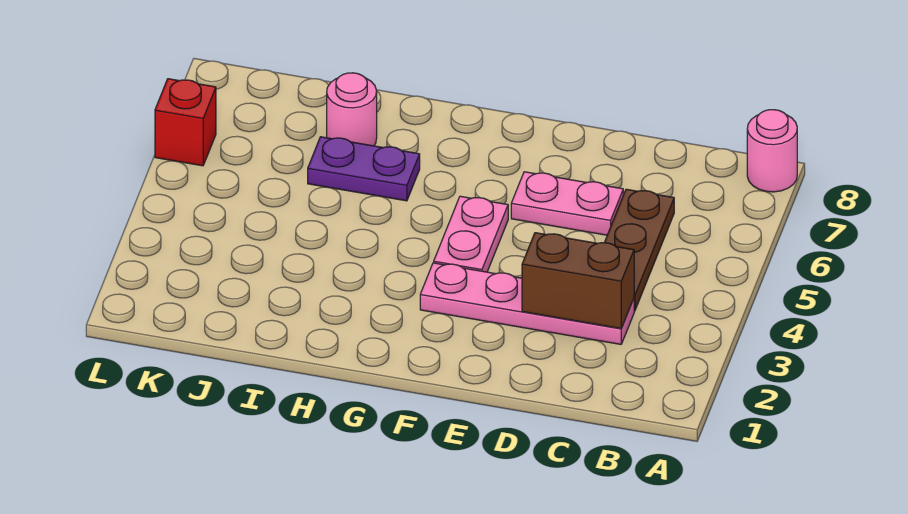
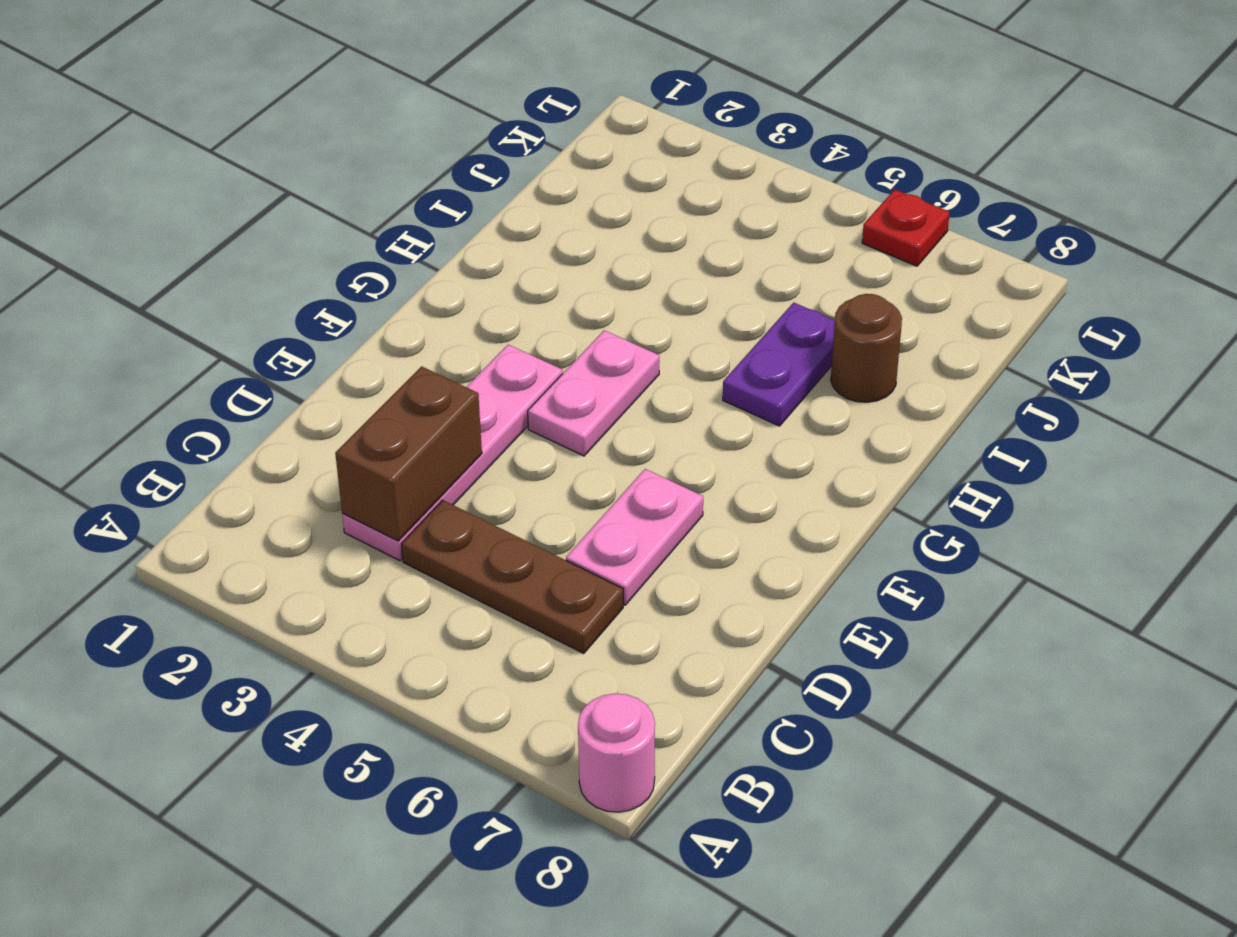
pink plate F4:F5 level 1 -> pink plate F4:G4 level 1
pink round brick I7 level 1 -> brown round brick I7 level 1
red brick L6 level 1 -> red plate L6 level 1

